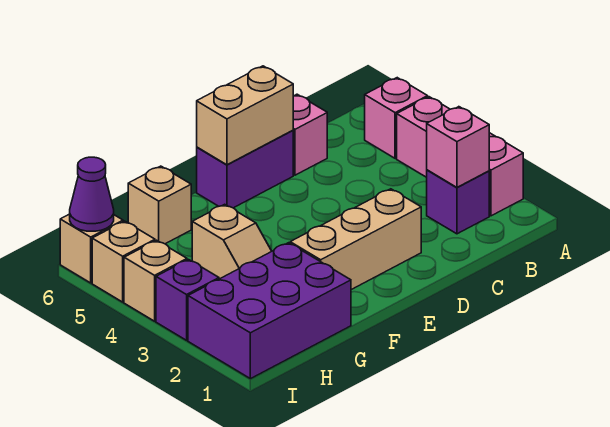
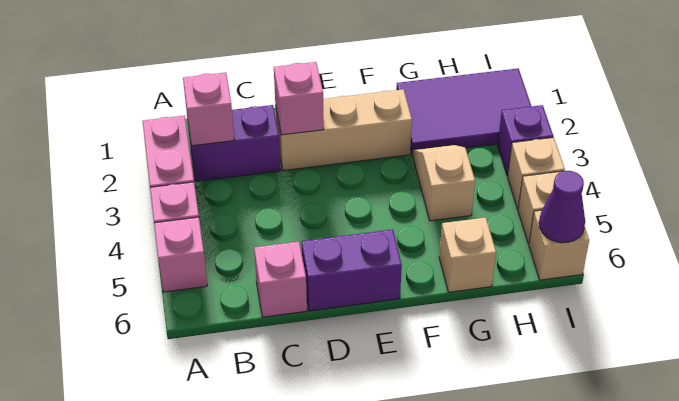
purple brick B2 level 1 -> purple brick B2:C2 level 1
none -> pink brick D2 level 2
tan brick D6:E6 level 2 -> none
purple brick G1:I2 level 1 -> purple tile G1:I2 level 1

